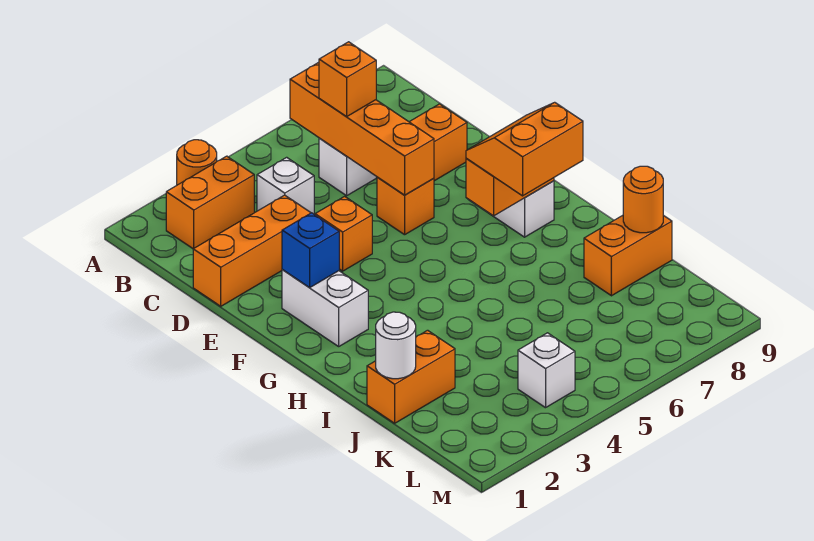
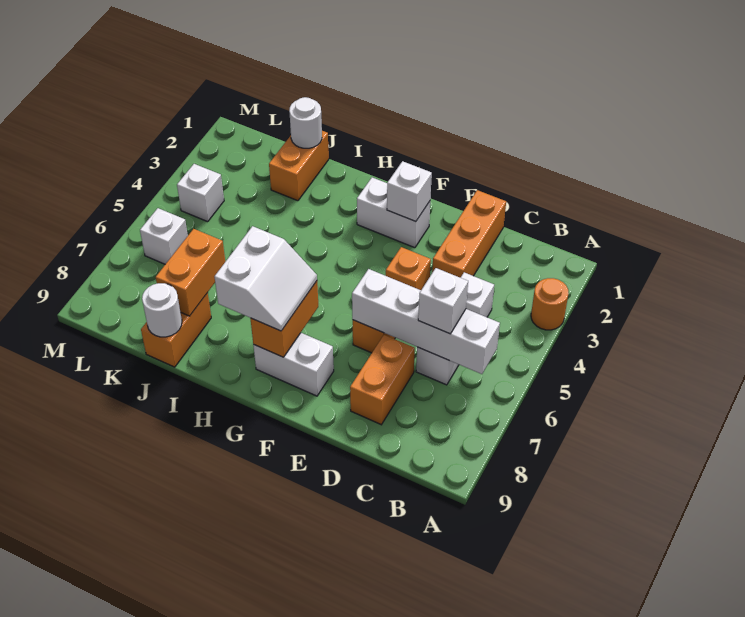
orange brick B2:B3 level 1 -> orange brick J7:J8 level 2
orange brick B6:E6 level 2 -> white brick B6:E6 level 2
orange brick C6 level 3 -> white brick C6 level 3
blue brick F2 level 2 -> white brick F2 level 2
orange slope G7:H8 level 3 top H -> white slope G7:H8 level 3 top H
orange round brick J9 level 2 -> white round brick J9 level 2
none -> white brick L6 level 1

